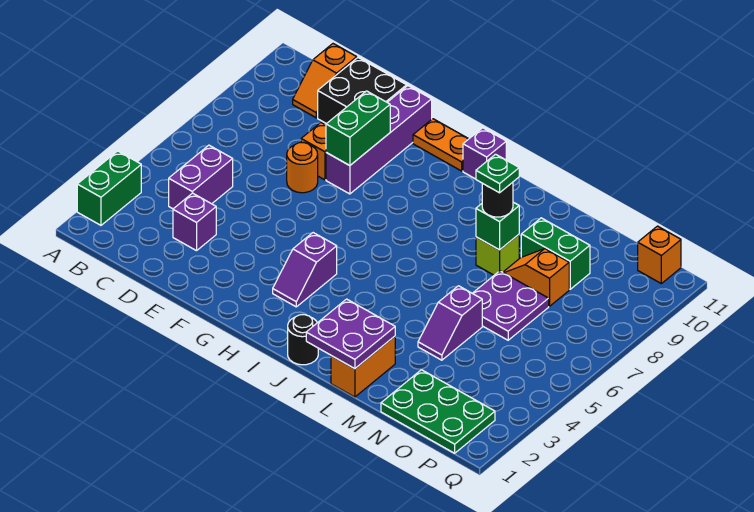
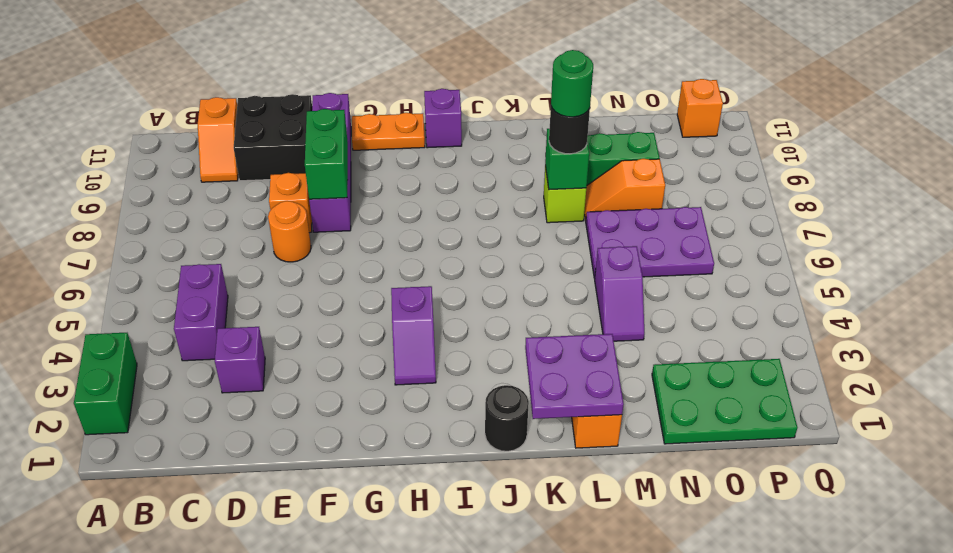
green plate L8 level 4 -> green round brick L8 level 4
purple plate M6:N7 level 1 -> purple plate M6:O7 level 1

